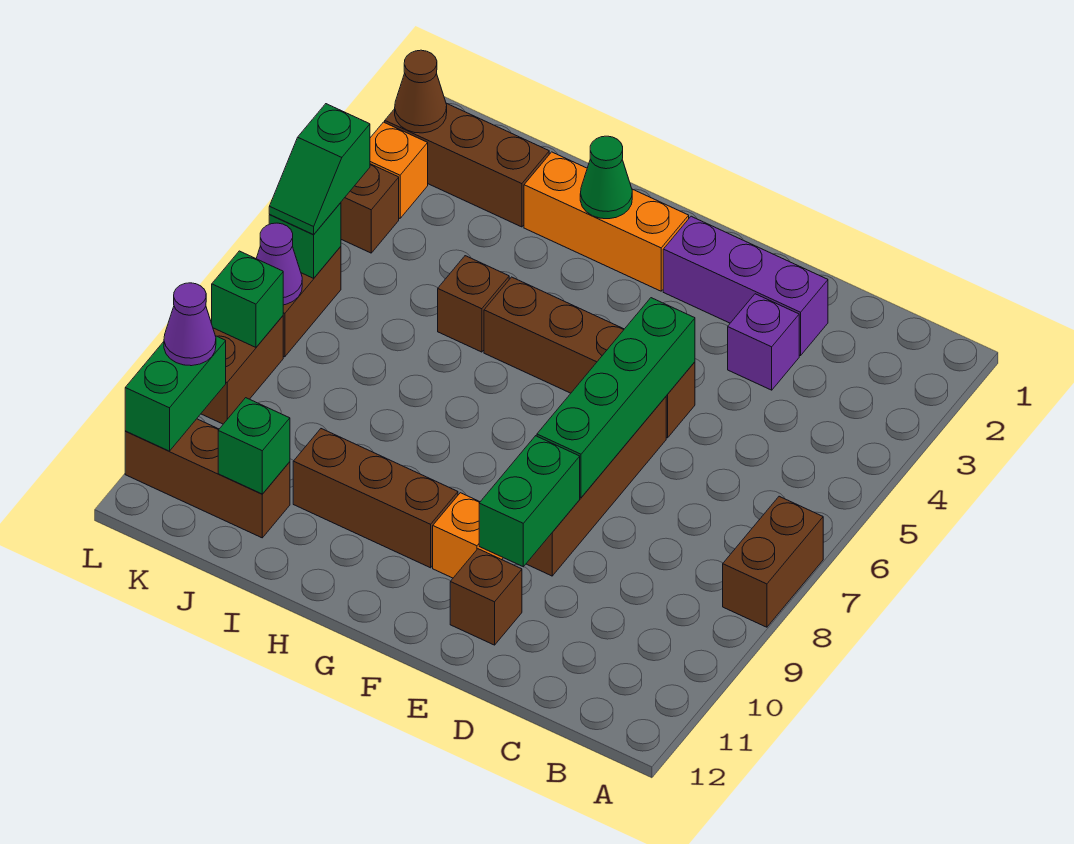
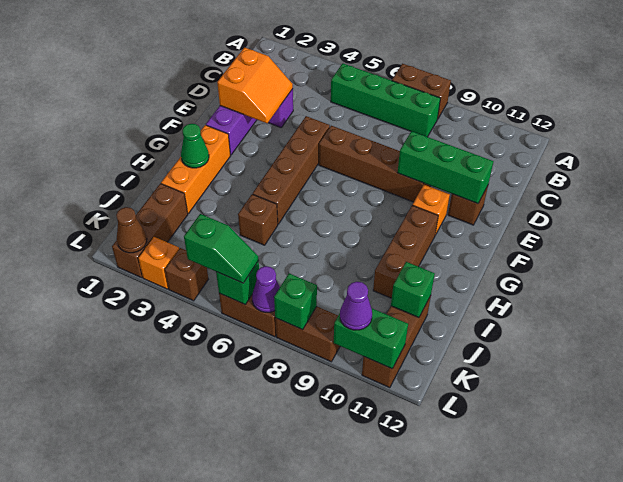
none -> orange slope D2:E3 level 2 top 2
green brick E5:E8 level 2 -> green brick B5:B8 level 1
green brick E9:E10 level 2 -> green brick E9:E11 level 2

